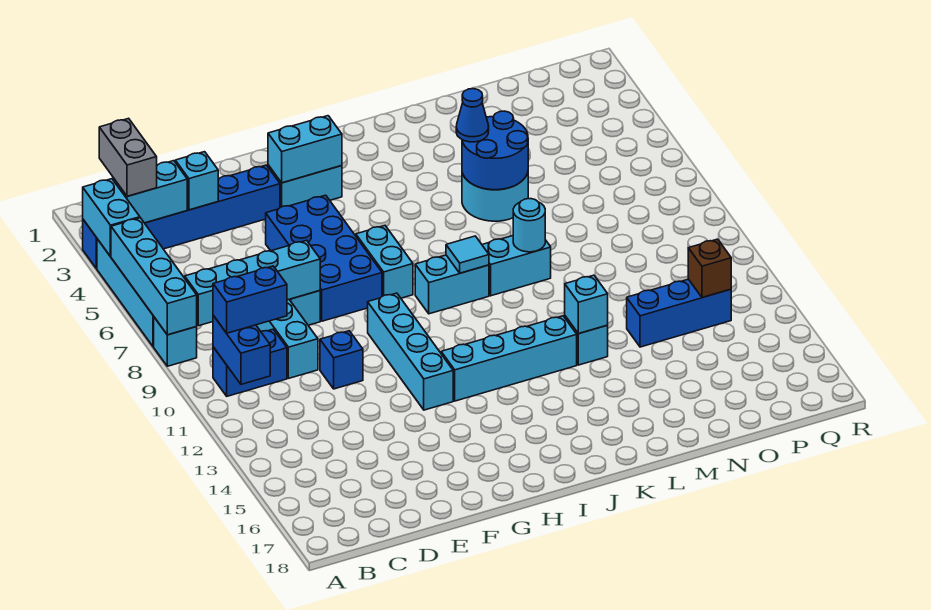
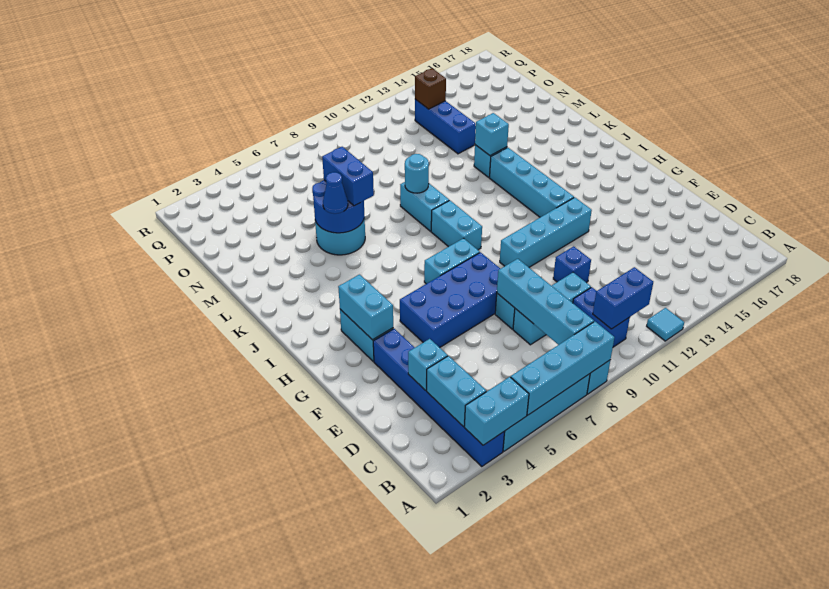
grey brick B2:B3 level 3 -> none
blue brick B10:C10 level 3 -> blue brick L6:M6 level 3
cyan tile J9 level 2 -> cyan tile A12 level 1

